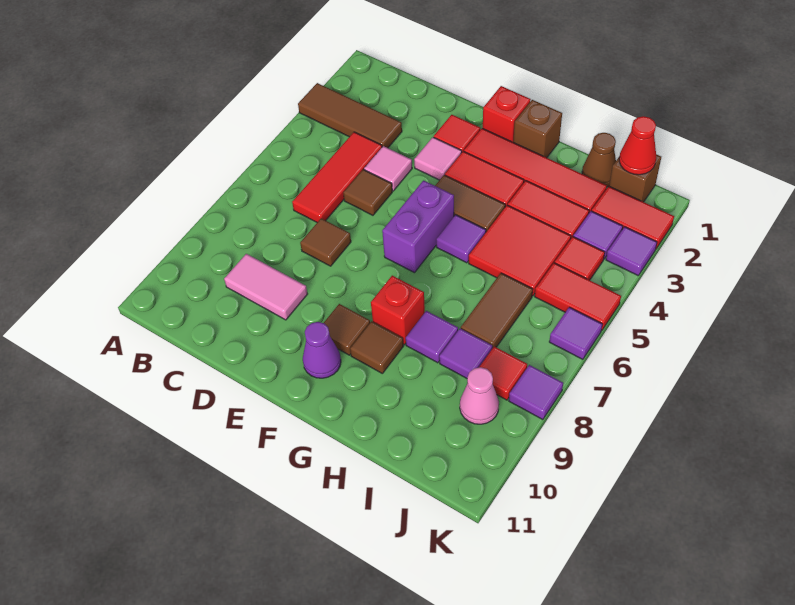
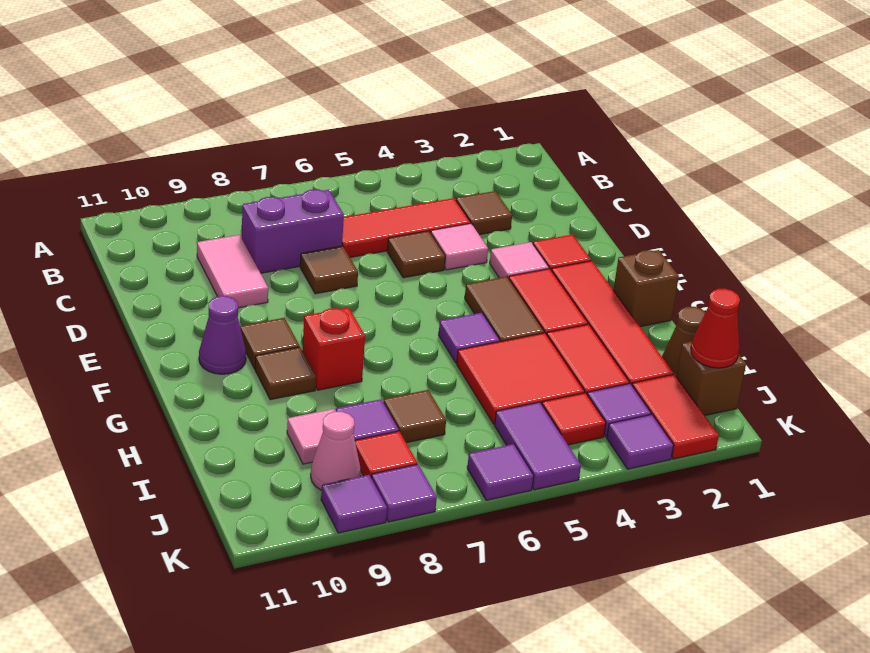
brown tile A3:C3 level 1 -> brown tile C3 level 1
red brick F1 level 1 -> none
purple brick F5:F6 level 1 -> purple brick C7:C8 level 1
purple tile H8 level 1 -> purple tile K9 level 1
brown tile I6:I7 level 1 -> brown tile I7 level 1
none -> pink tile I9 level 1
red tile J5:K5 level 1 -> purple tile J5:K5 level 1

